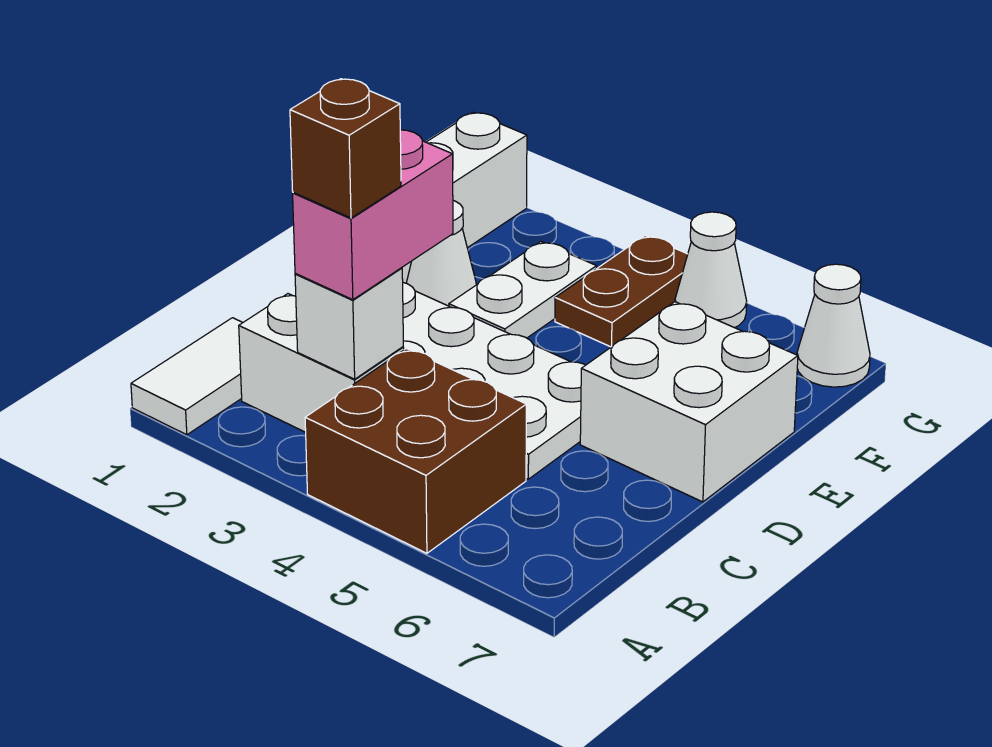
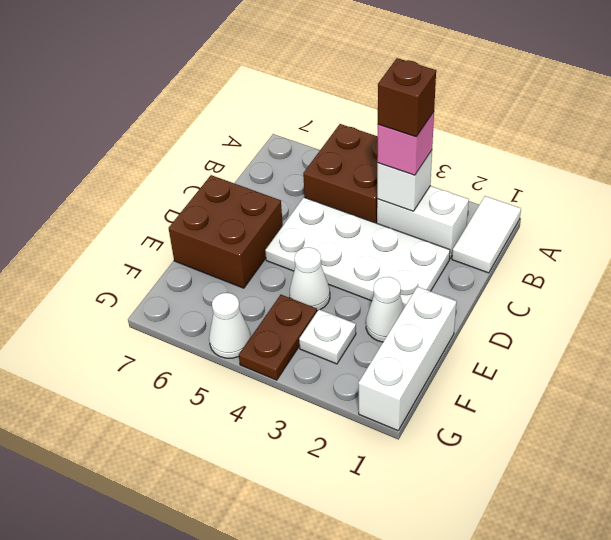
pink brick B3:C3 level 3 -> pink brick B3 level 3
white brick D6:E7 level 1 -> brown brick D6:E7 level 1
white plate E3:F3 level 1 -> white plate F3 level 1
white cone G7 level 1 -> white cone E4 level 1

